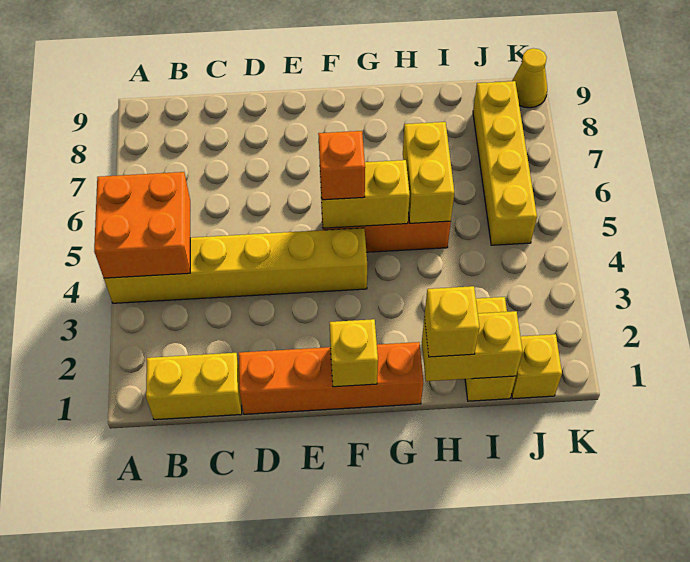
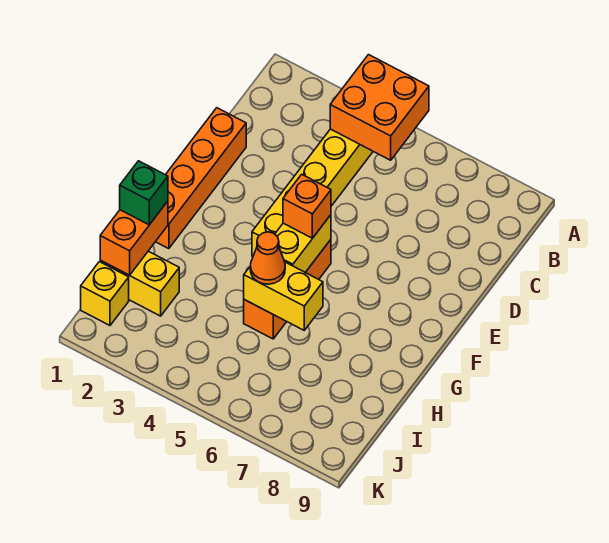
yellow brick B1:C1 level 1 -> none
yellow brick F1 level 2 -> none
yellow brick H1:I1 level 2 -> orange brick H1:I1 level 2
yellow brick H1 level 3 -> green brick H1 level 3
none -> orange cone H5 level 3
yellow brick J5:J8 level 1 -> none
yellow cone K9 level 1 -> none

